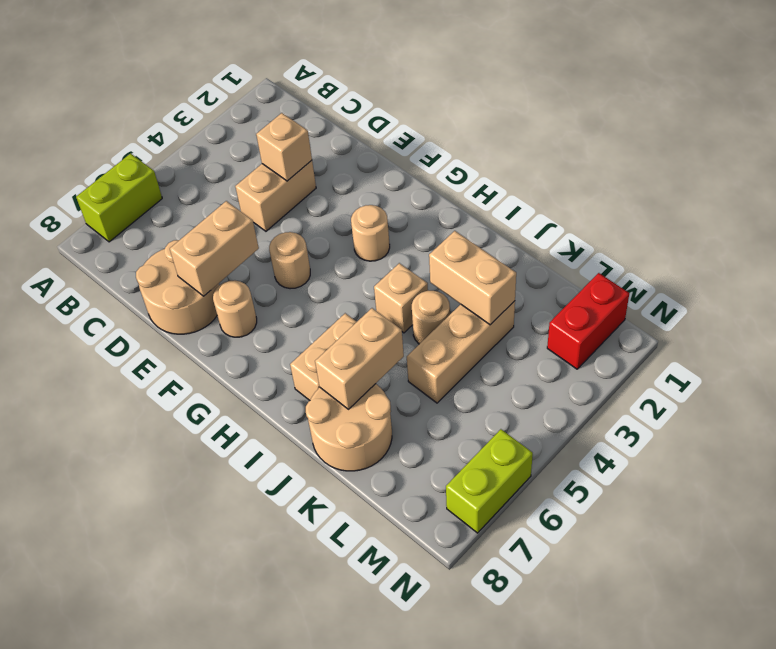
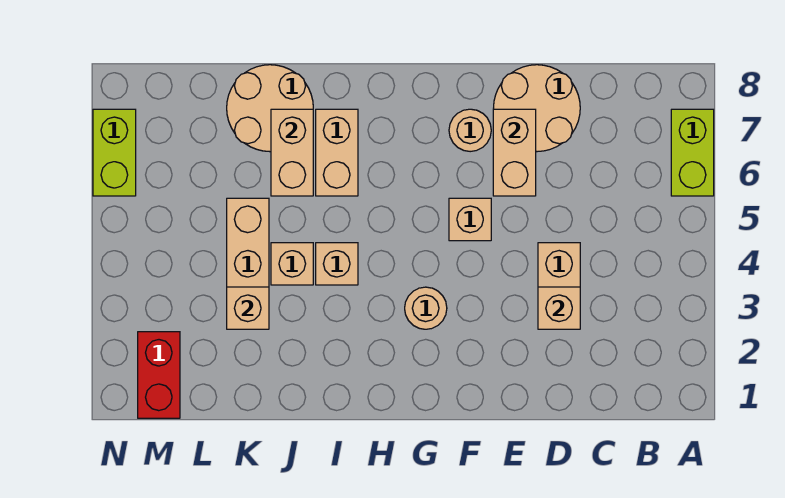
tan round brick F5 level 1 -> tan brick F5 level 1
tan brick J3:K3 level 2 -> tan brick K3 level 2
tan round brick J4 level 1 -> tan brick J4 level 1

